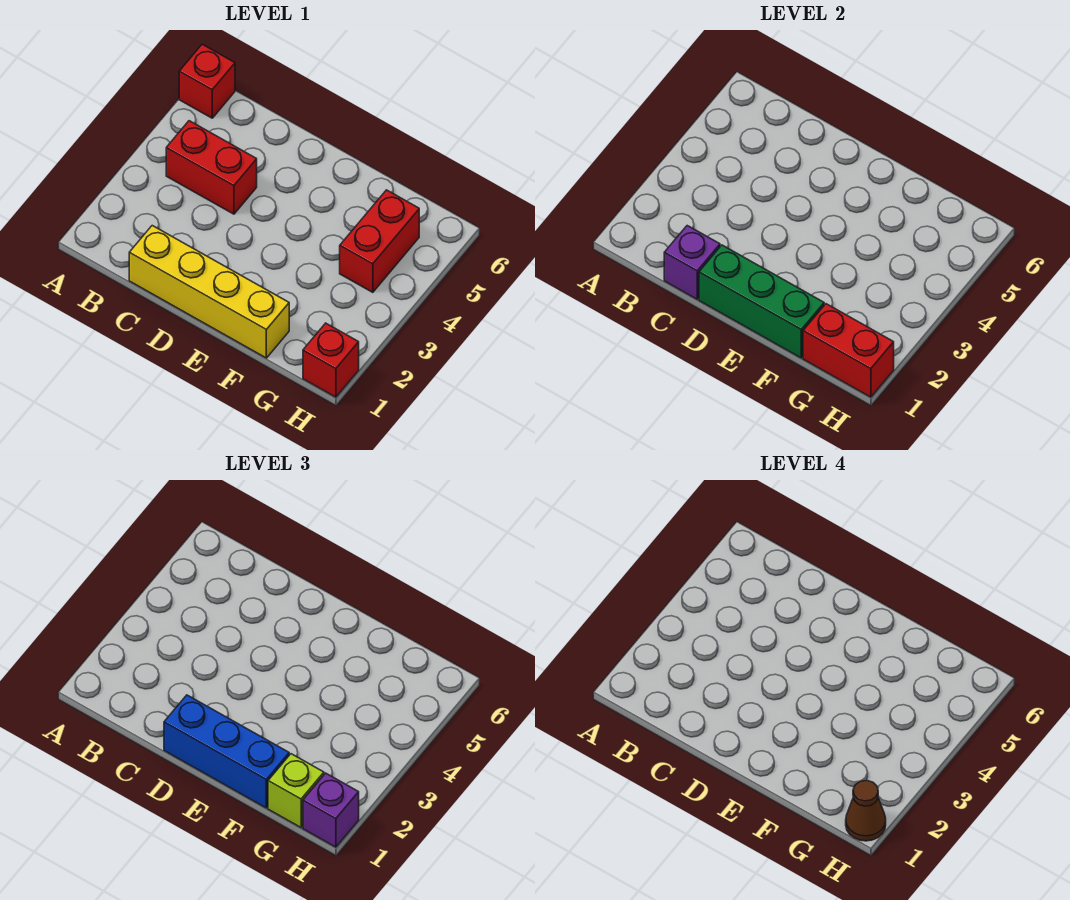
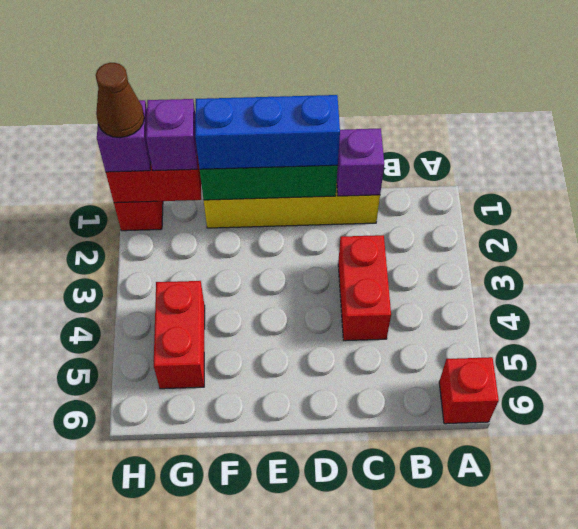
red brick B4:C4 level 1 -> red brick C3:C4 level 1
lime brick G1 level 3 -> purple brick G1 level 3

